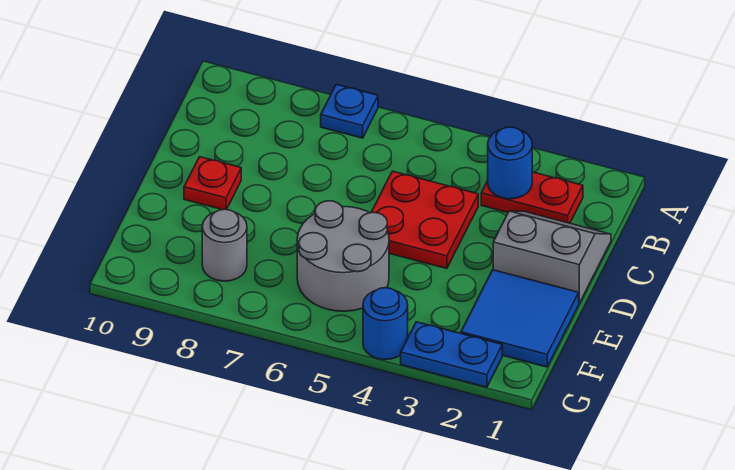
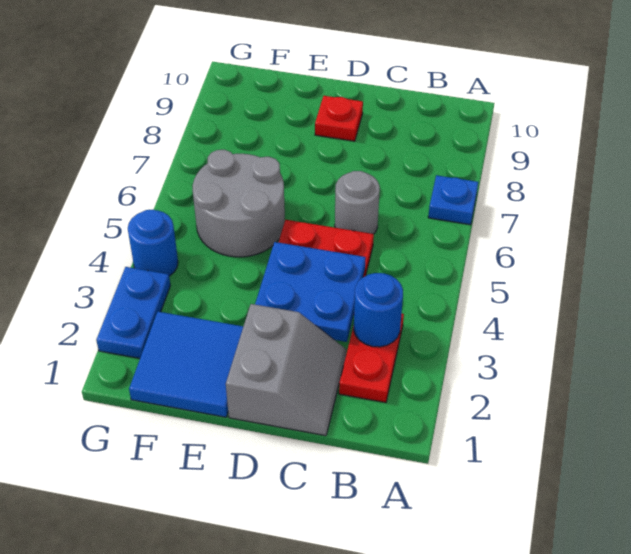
none -> blue plate C3:D4 level 2
grey round brick F8 level 1 -> grey round brick C6 level 1

